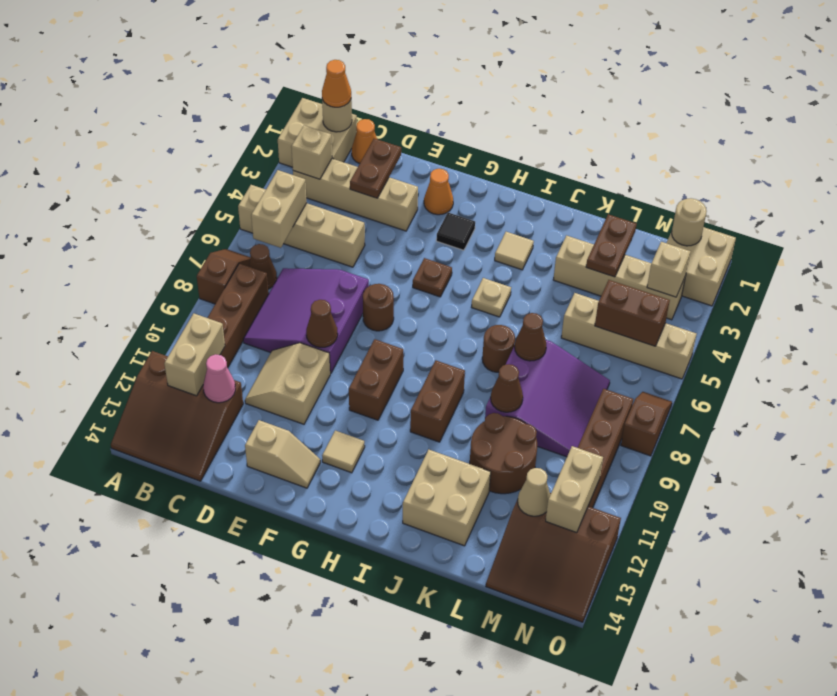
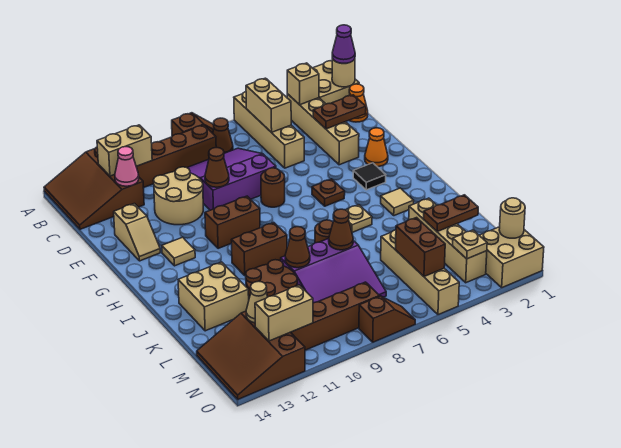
orange cone B1 level 3 -> purple cone B1 level 3
tan brick B5:B6 level 2 -> tan brick B5:C5 level 2
tan slope D10:E11 level 1 top E -> tan round brick D10:E11 level 1
tan brick N3 level 2 -> tan plate N3 level 2

